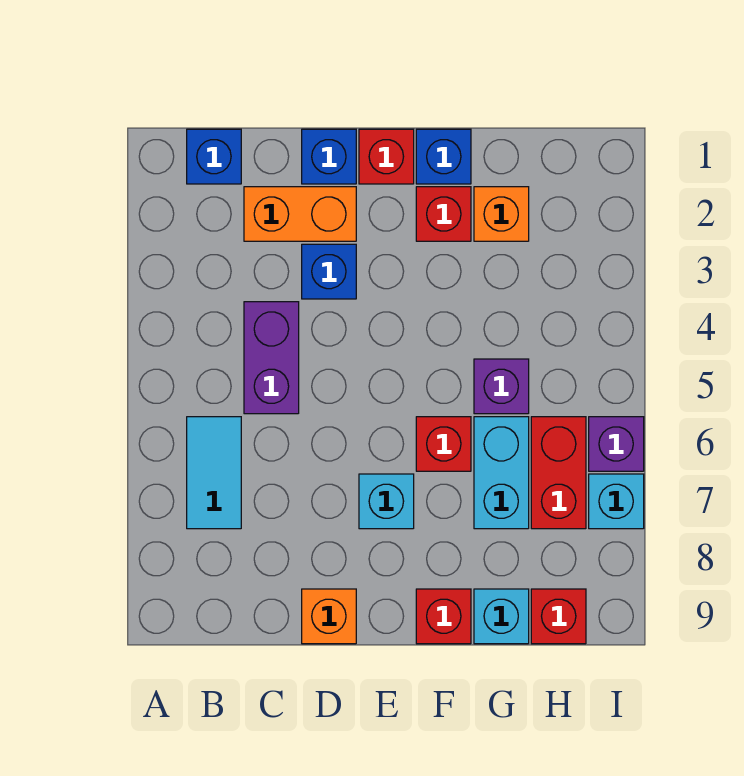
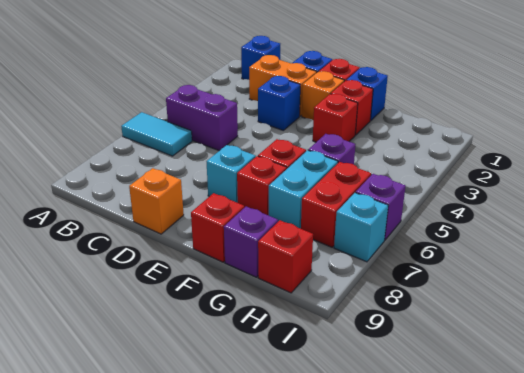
cyan tile B6:B7 level 1 -> cyan tile A6:B6 level 1
purple brick C4:C5 level 1 -> purple brick B5:C5 level 1
none -> red brick F3 level 1
none -> red brick F7 level 1
orange brick G2 level 1 -> orange brick E2 level 1
cyan brick G9 level 1 -> purple brick G9 level 1

